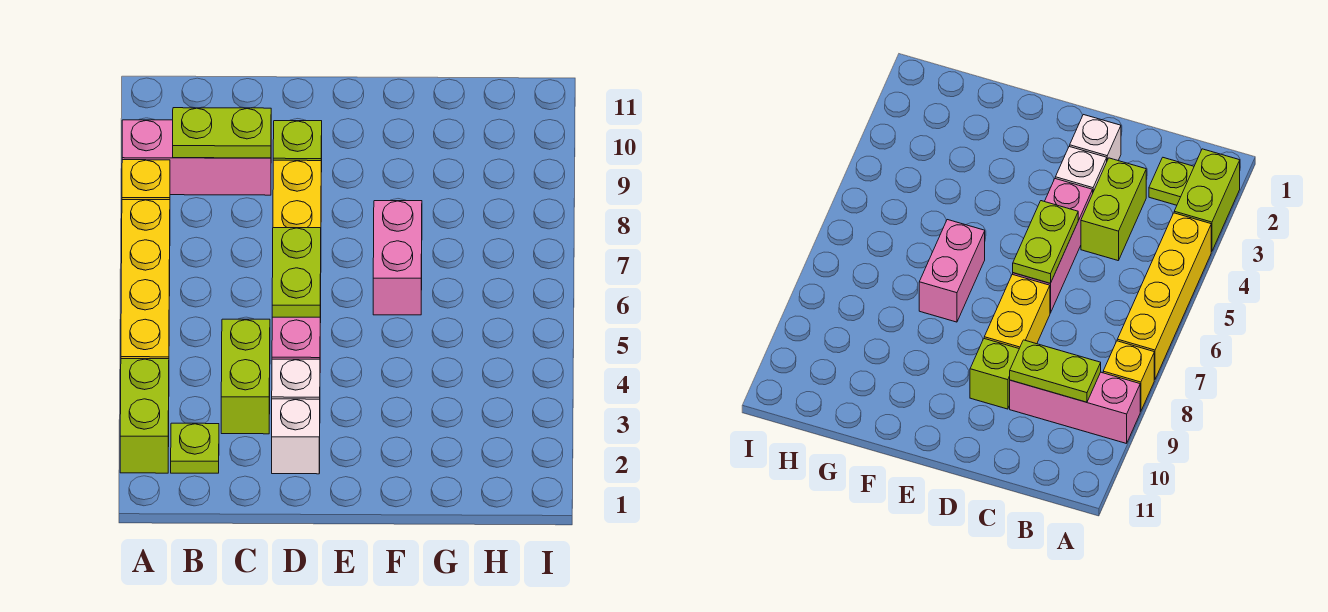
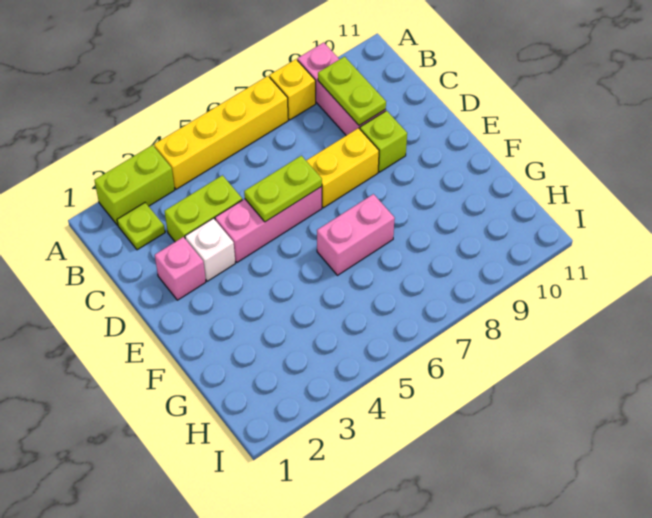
white brick D2 level 1 -> pink brick D2 level 1

